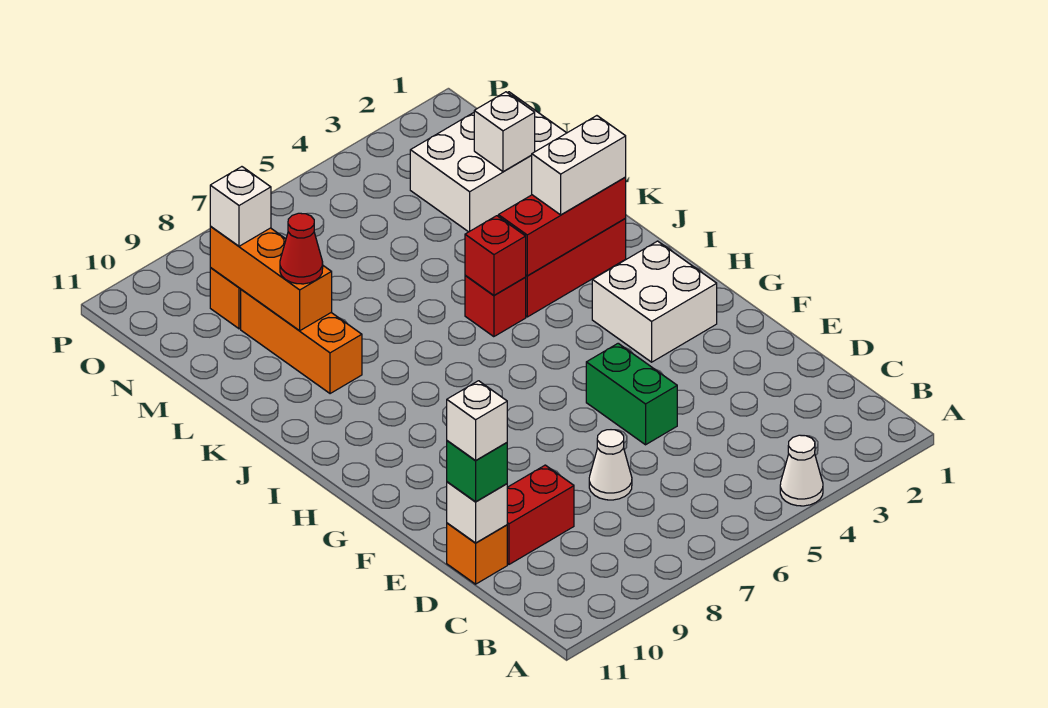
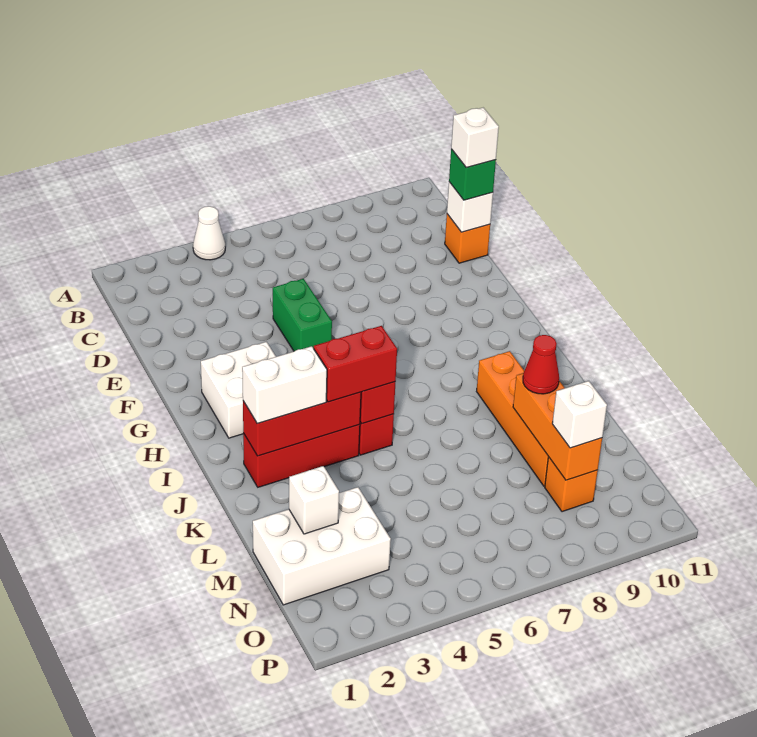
white cone D7 level 1 -> none
red brick D9:D10 level 1 -> red brick J4:J5 level 3
orange brick K9:M9 level 1 -> orange brick J9:M9 level 1

